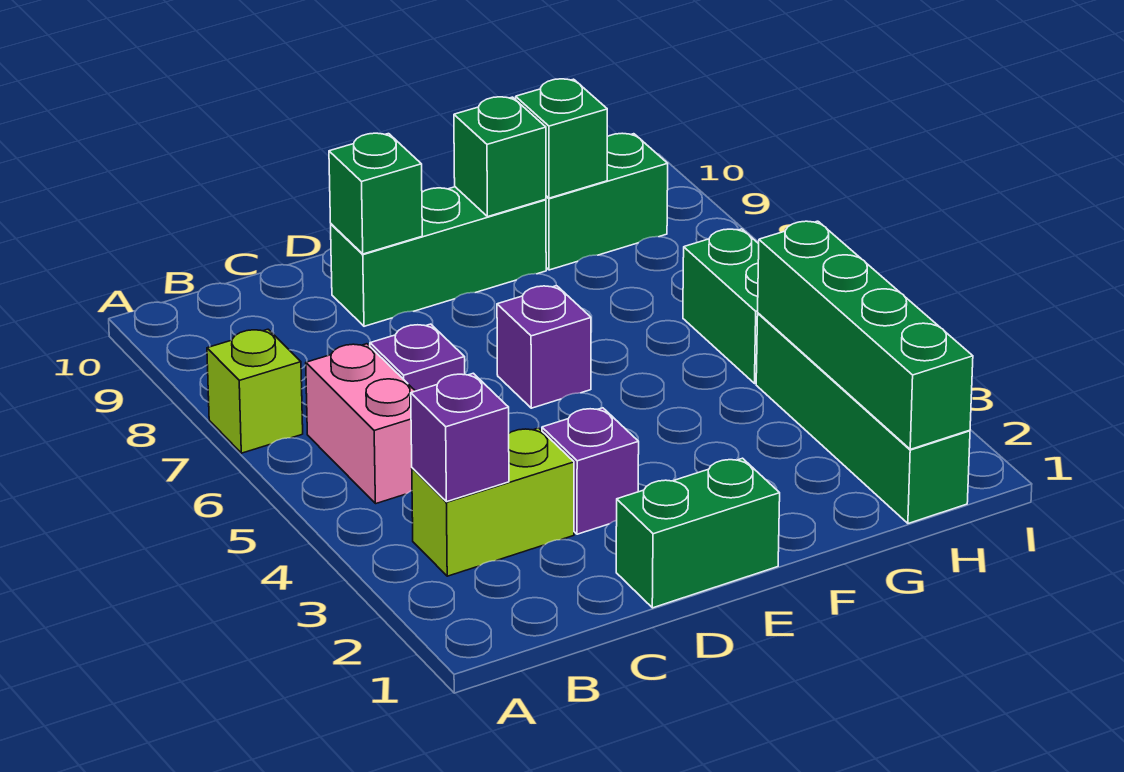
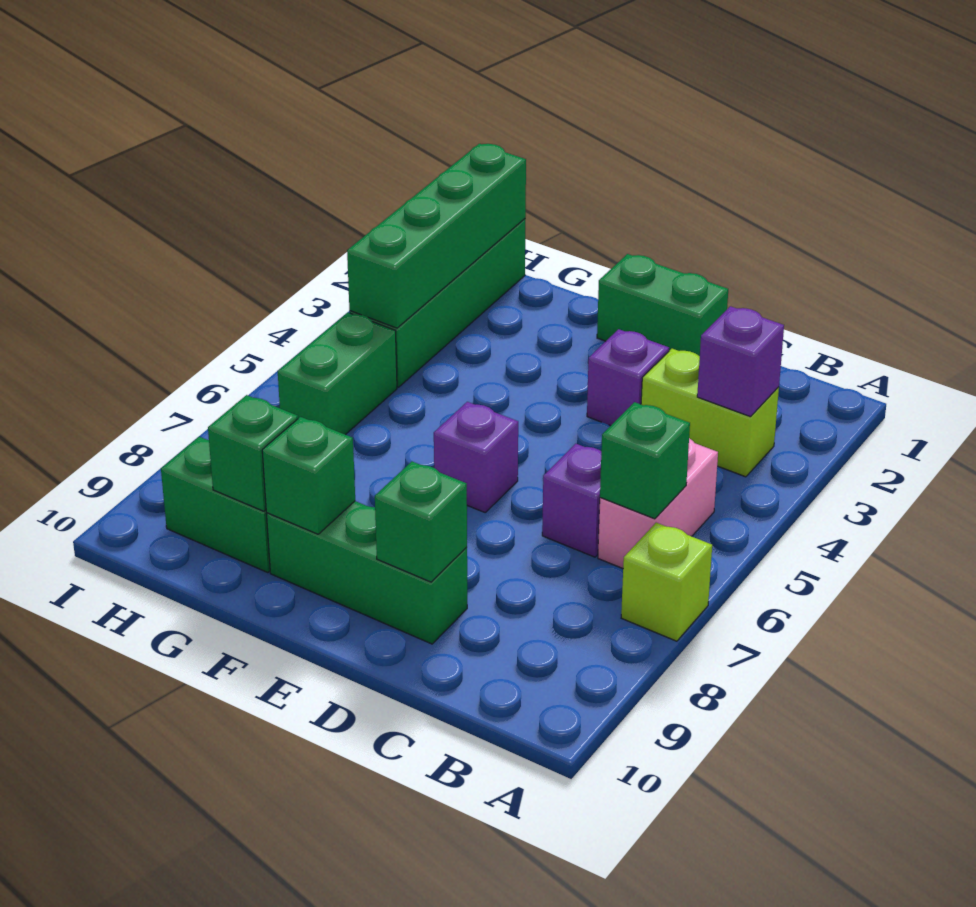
none -> green brick B6 level 2

